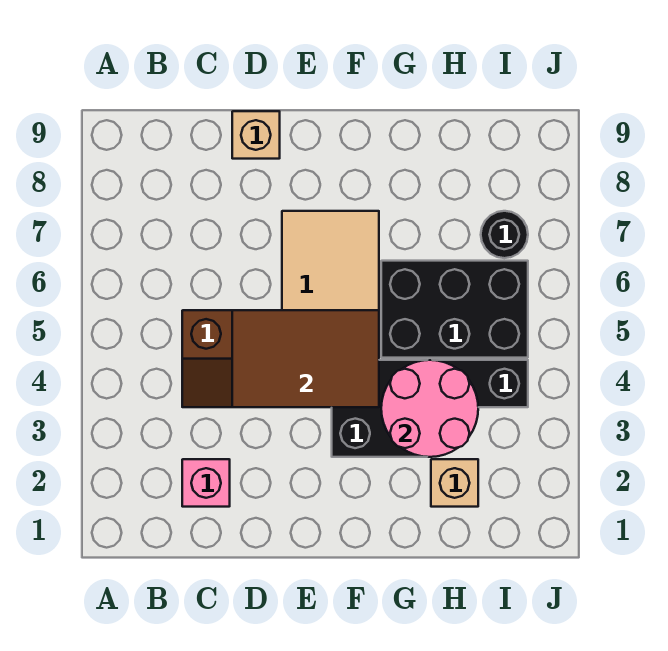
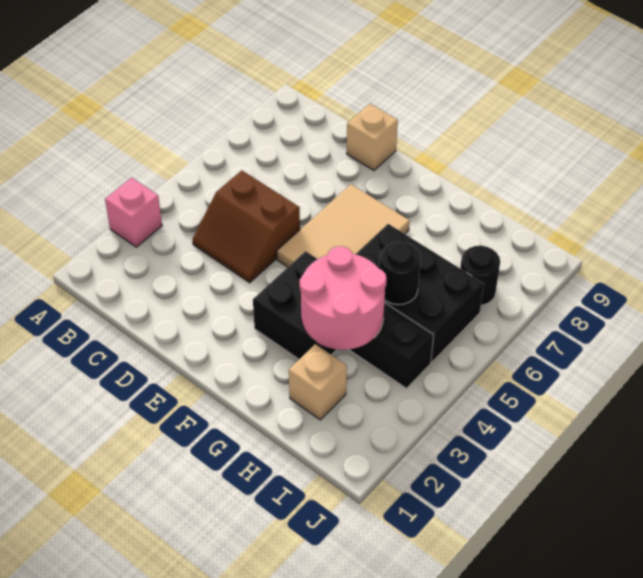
pink brick C2 level 1 -> pink brick A3 level 1
brown tile D4:F5 level 2 -> none
none -> black round brick H5 level 2

